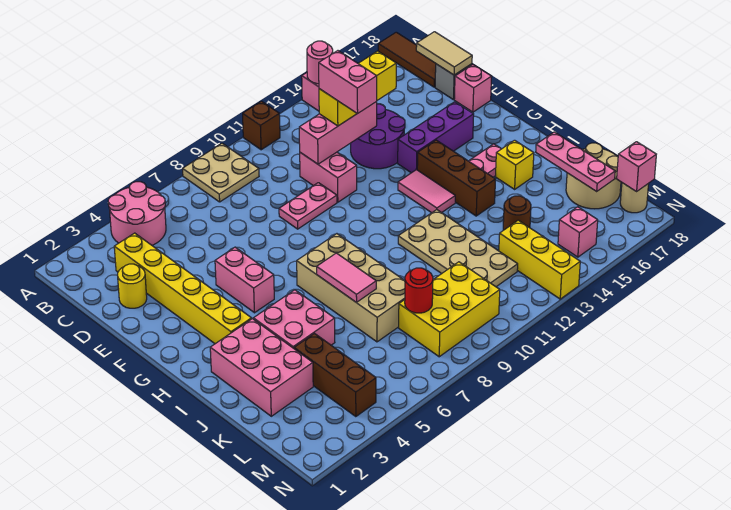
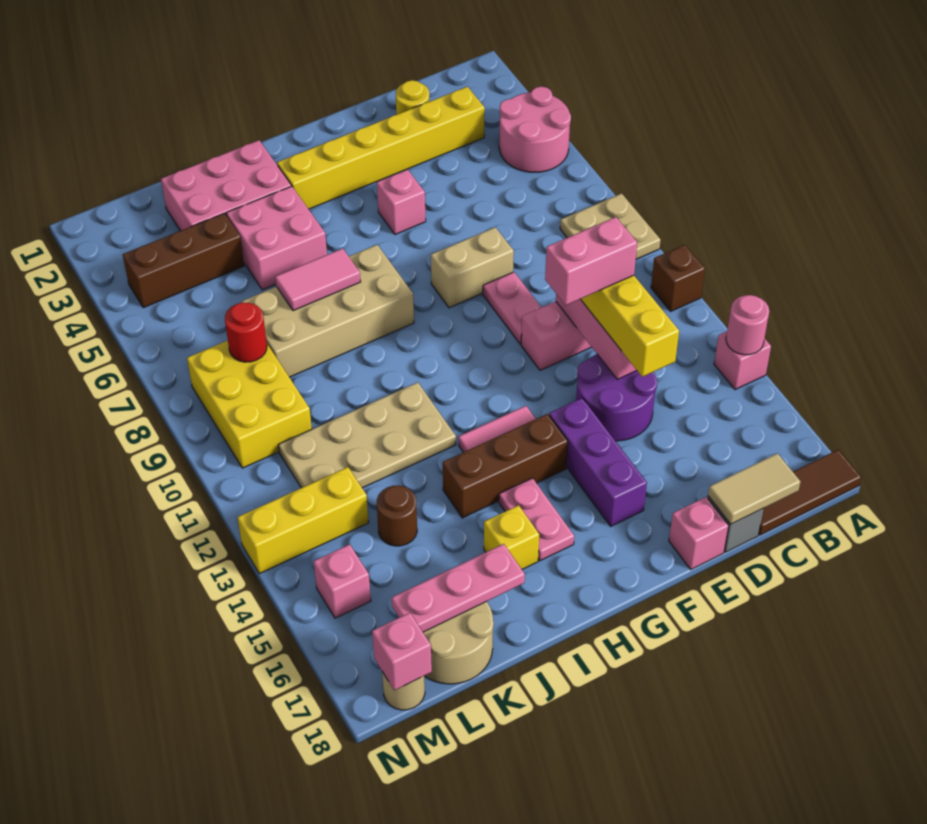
none -> tan brick E8:F8 level 1
pink brick F5:G5 level 1 -> pink brick F5 level 1

